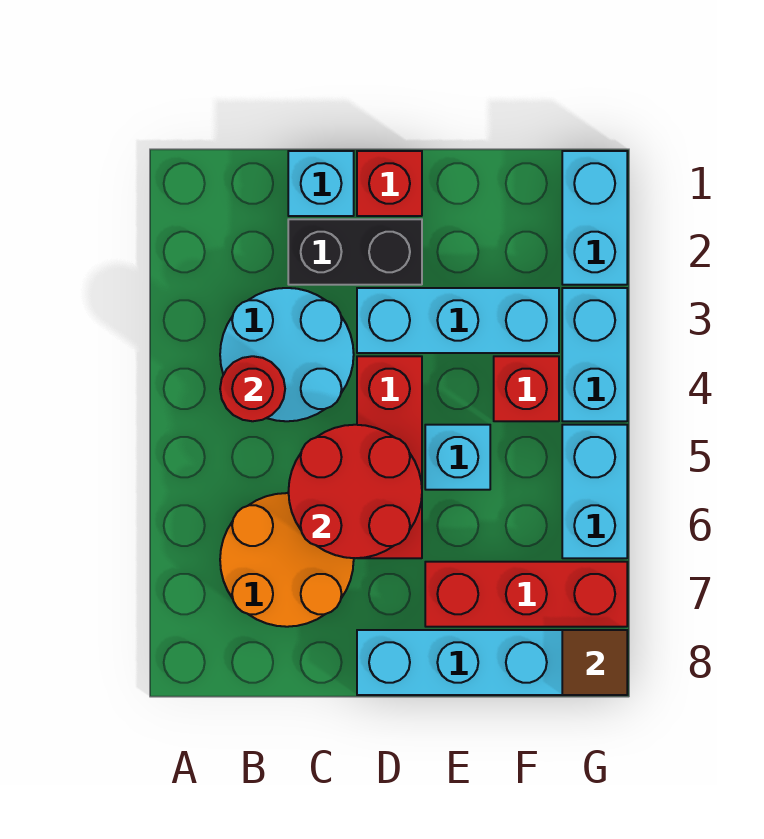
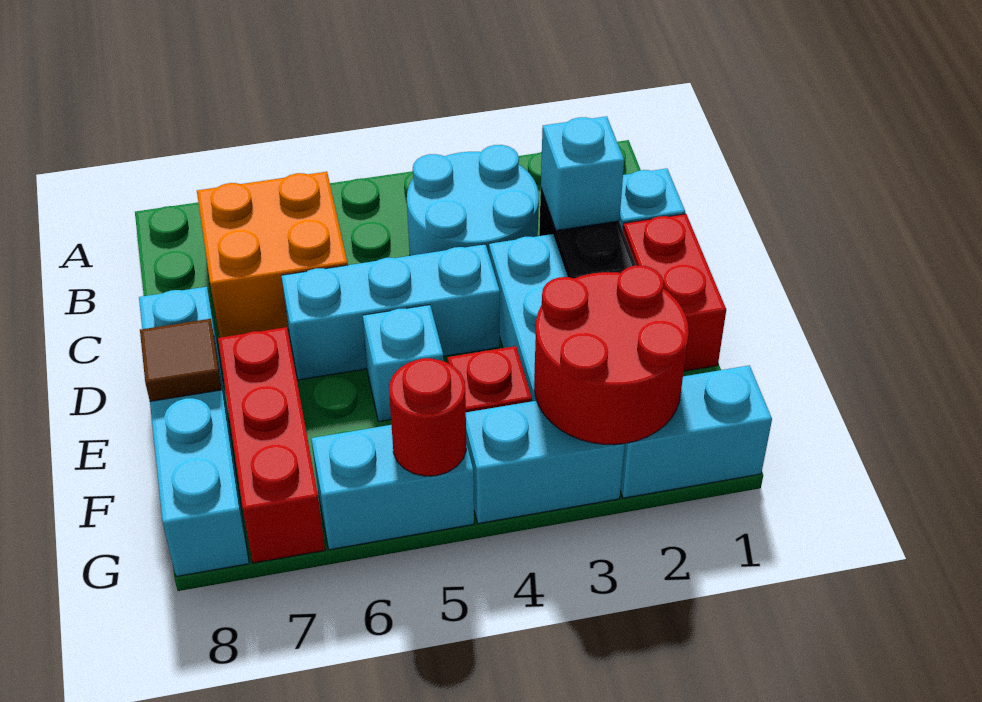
red round brick B4 level 2 -> red round brick G5 level 2
orange round brick B6:C7 level 1 -> orange brick B6:C7 level 1
none -> cyan brick C2 level 2
red round brick C5:D6 level 2 -> red round brick F2:G3 level 2
red brick D1 level 1 -> red brick D1:E1 level 1
red brick D4:D6 level 1 -> cyan brick D4:D6 level 1
brown tile G8 level 2 -> brown tile E8 level 2

